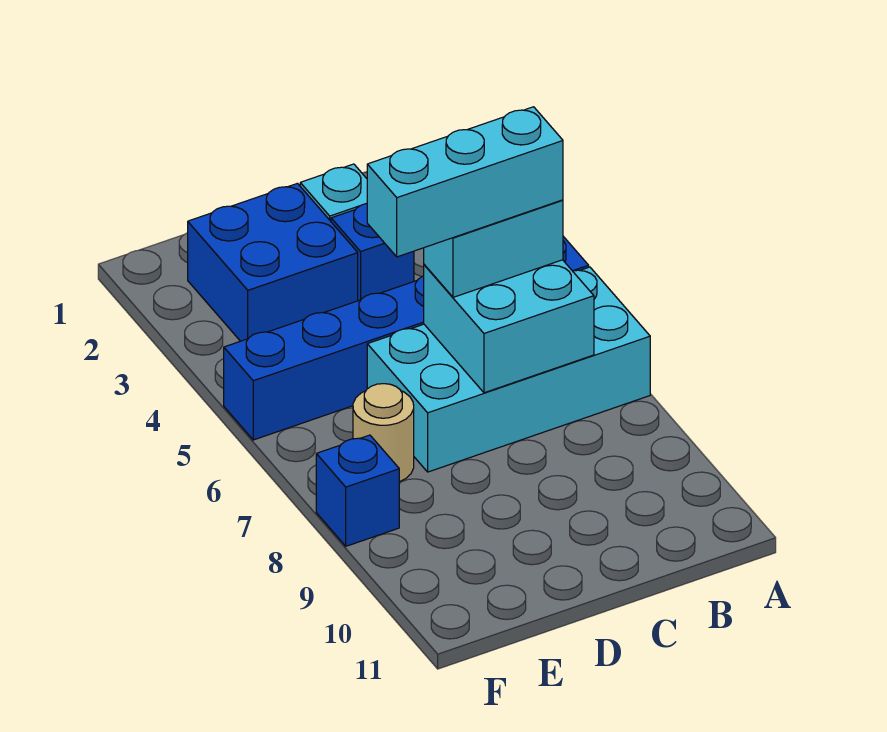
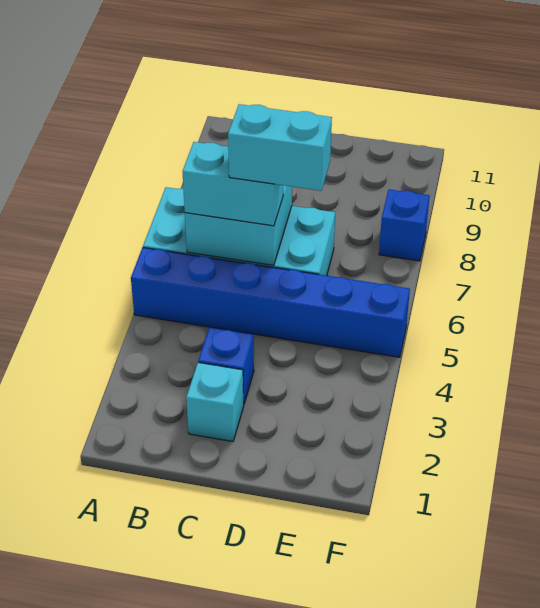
cyan brick B6:D6 level 4 -> cyan brick C6:D6 level 4
blue brick D2:E3 level 1 -> none
tan round brick E7 level 1 -> none

